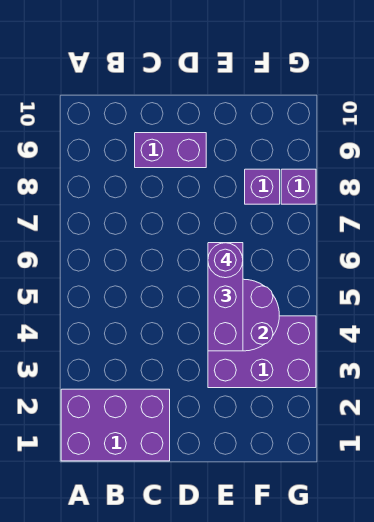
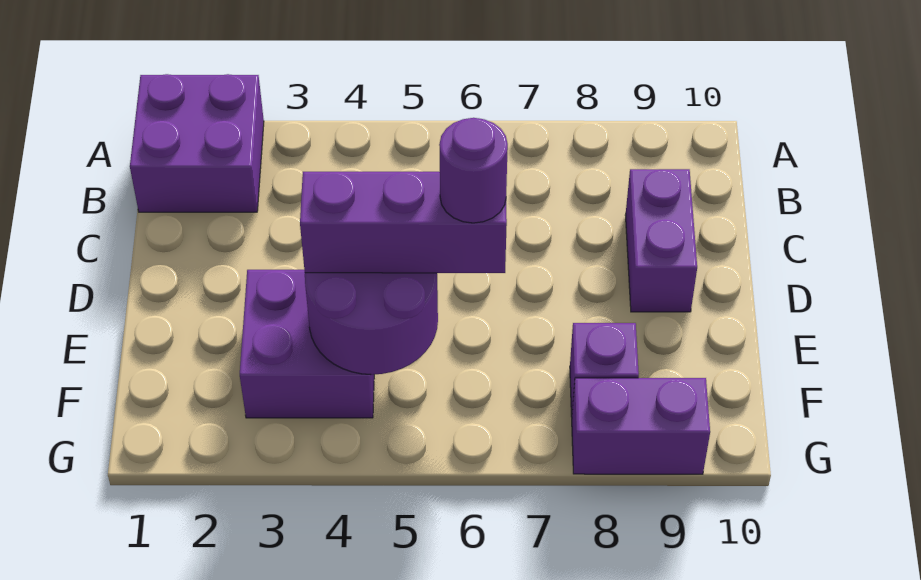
purple brick A1:C2 level 1 -> purple brick A1:B2 level 1
purple brick E3:G4 level 1 -> purple brick E3:F4 level 1
purple brick G8 level 1 -> purple brick G8:G9 level 1

